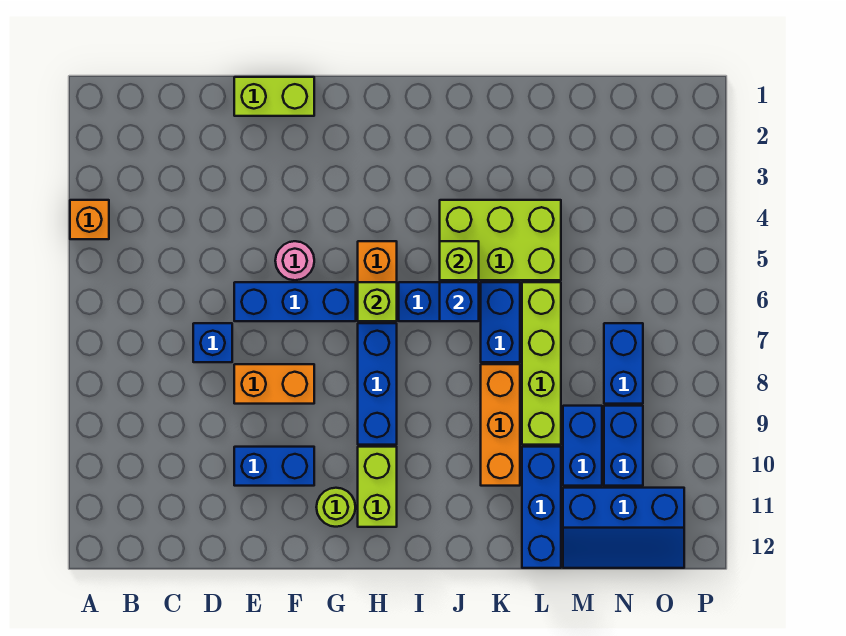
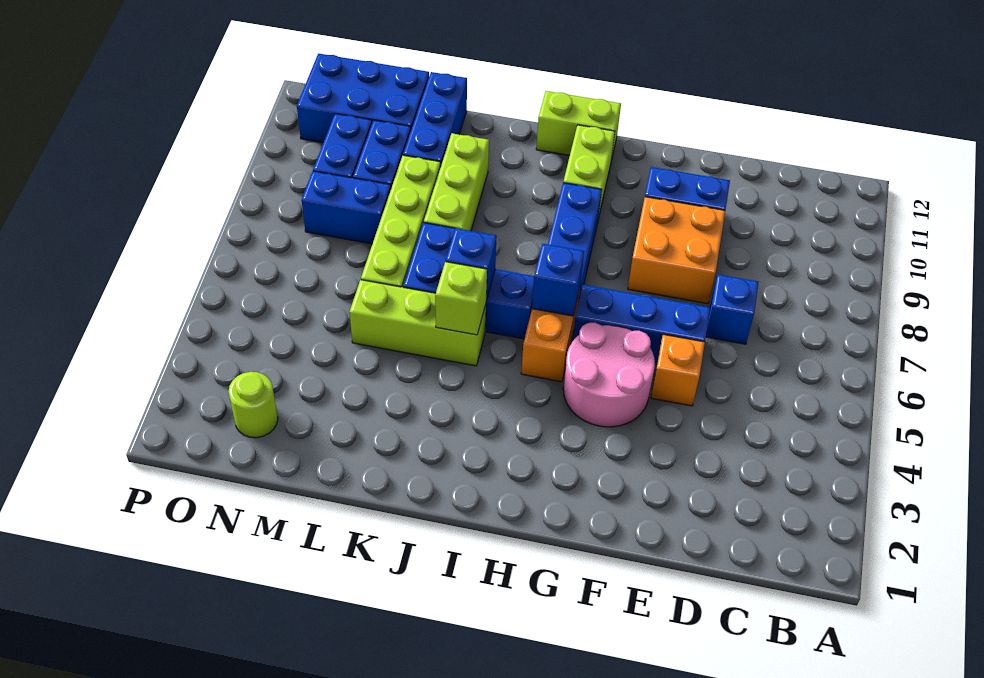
orange brick A4 level 1 -> orange brick E5 level 1
lime brick E1:F1 level 1 -> lime brick H12:I12 level 1
orange brick E8:F8 level 1 -> orange brick E8:F9 level 1
pink round brick F5 level 1 -> pink round brick F4:G5 level 1
lime round brick G11 level 1 -> lime round brick N2 level 1
lime brick H6 level 2 -> blue brick H6 level 2
lime brick J4:L5 level 1 -> lime brick J5:L5 level 1
orange brick K8:K10 level 1 -> lime brick K8:K10 level 1
blue slope M11:O12 level 1 top 11 -> blue brick M11:O12 level 1
blue brick N7:N8 level 1 -> blue brick M8:N8 level 1

